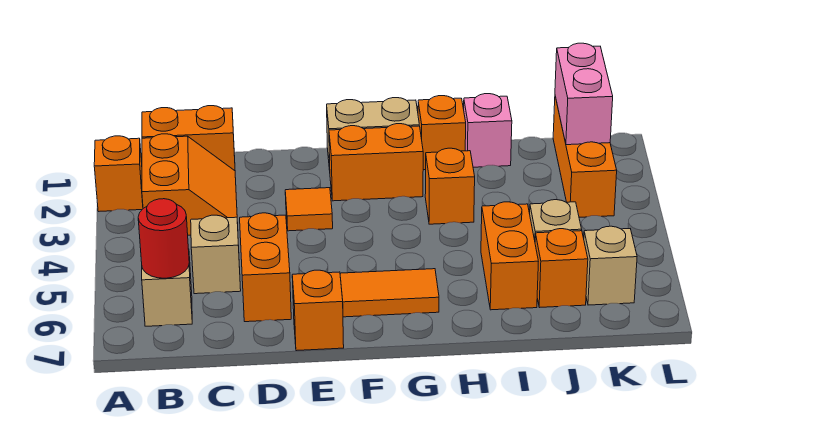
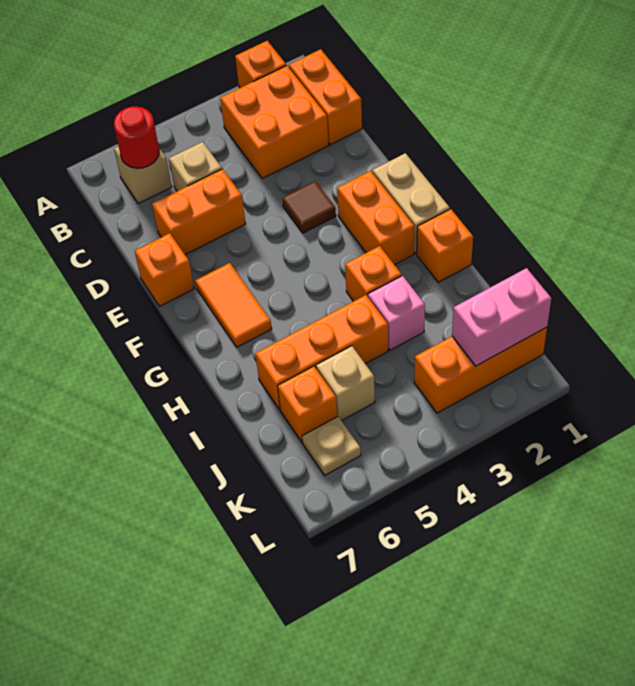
orange slope B2:C3 level 1 top B -> orange brick B2:C3 level 1
orange tile E3 level 1 -> brown tile E3 level 1
pink brick I1 level 1 -> pink brick I3 level 1
orange brick I5:I6 level 1 -> orange brick I4:I6 level 1
tan brick K6 level 1 -> tan plate K6 level 1

